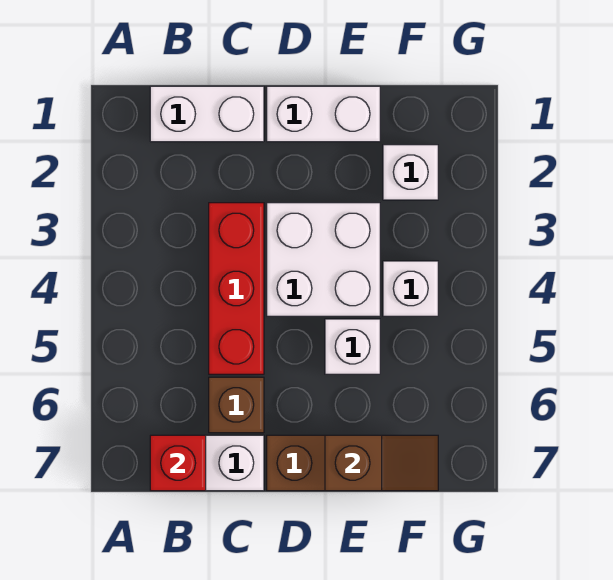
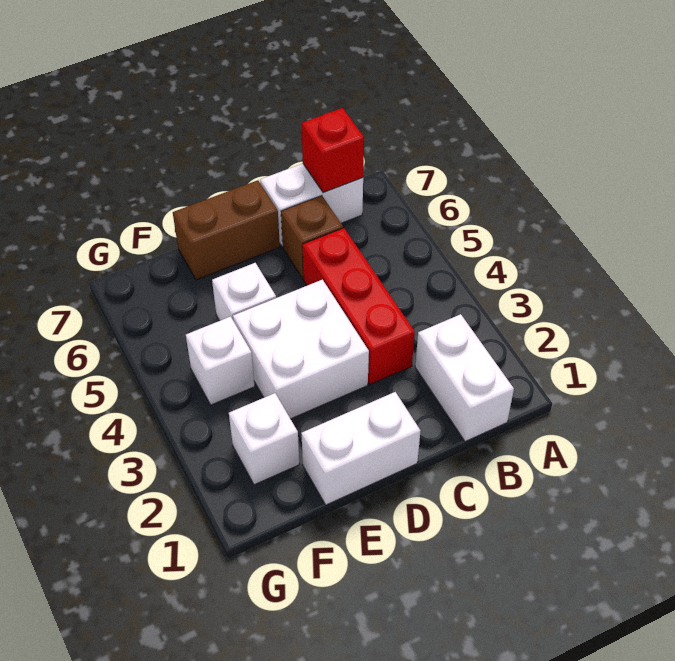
white brick B1:C1 level 1 -> white brick B1:B2 level 1
brown slope E7:F7 level 2 top E -> none

